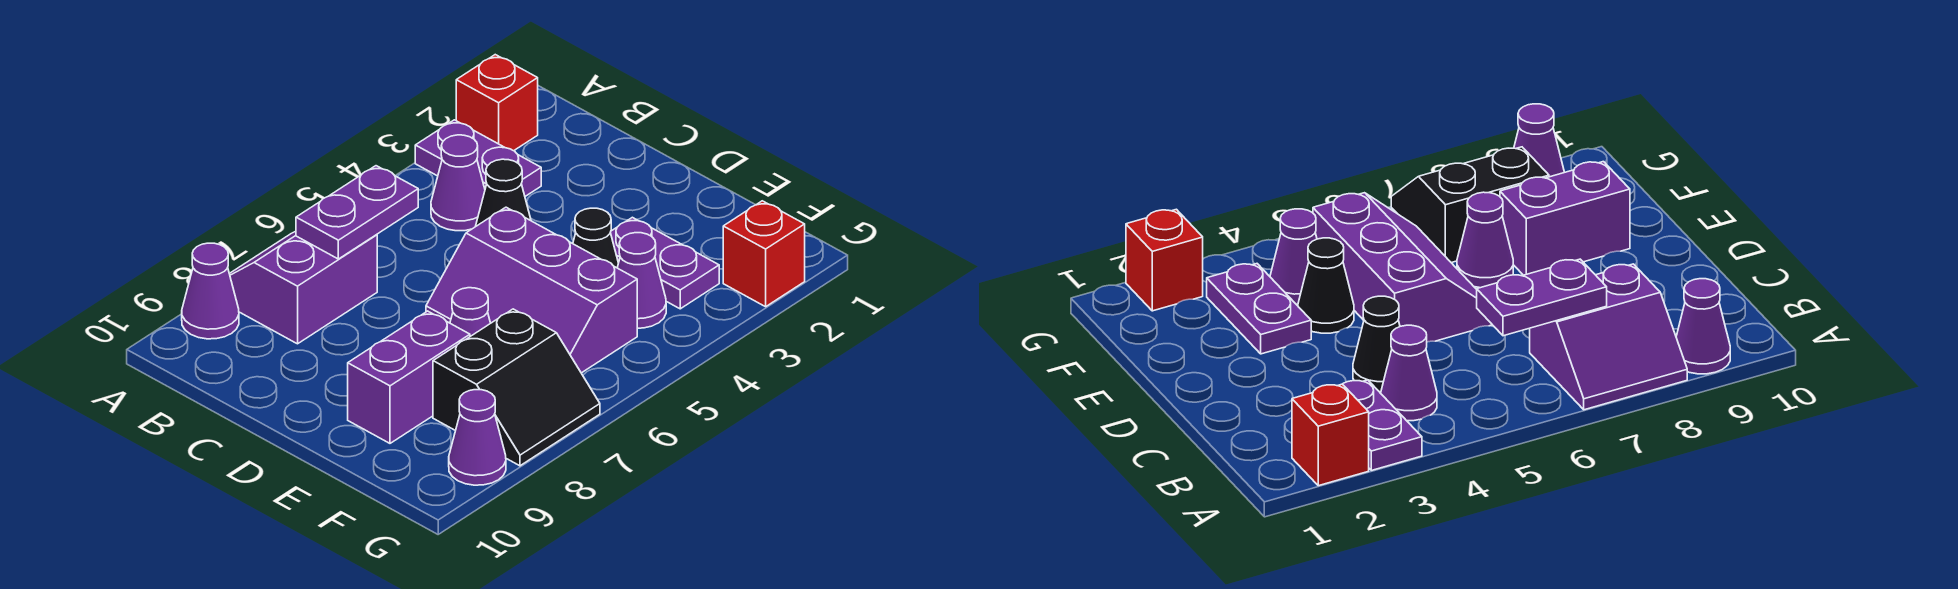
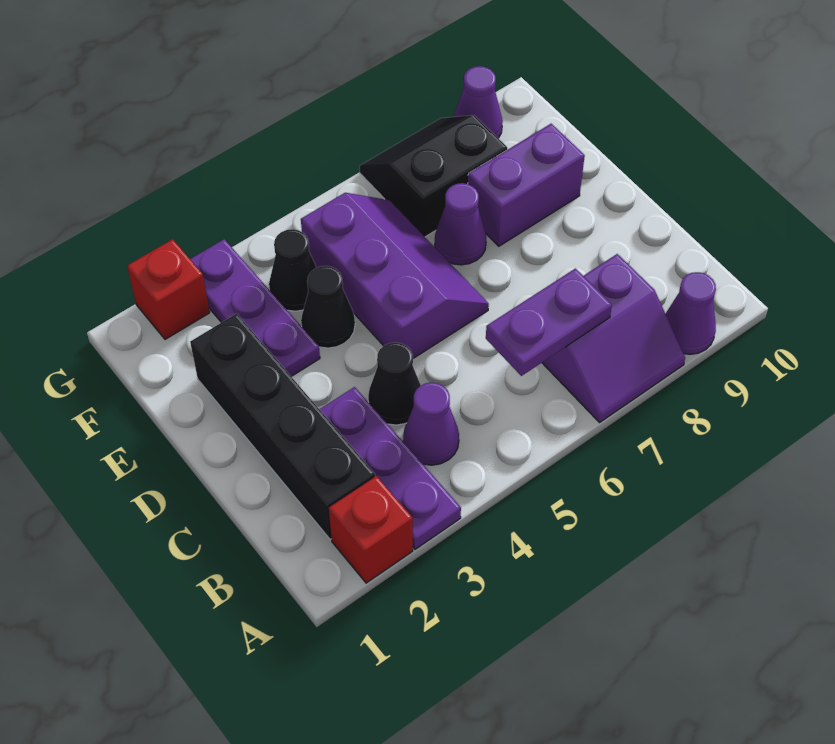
purple plate A3:B3 level 1 -> purple plate A3:C3 level 1
none -> black brick B2:E2 level 1
purple plate E3:F3 level 1 -> purple plate E3:G3 level 1
purple cone F4 level 1 -> black cone F4 level 1

